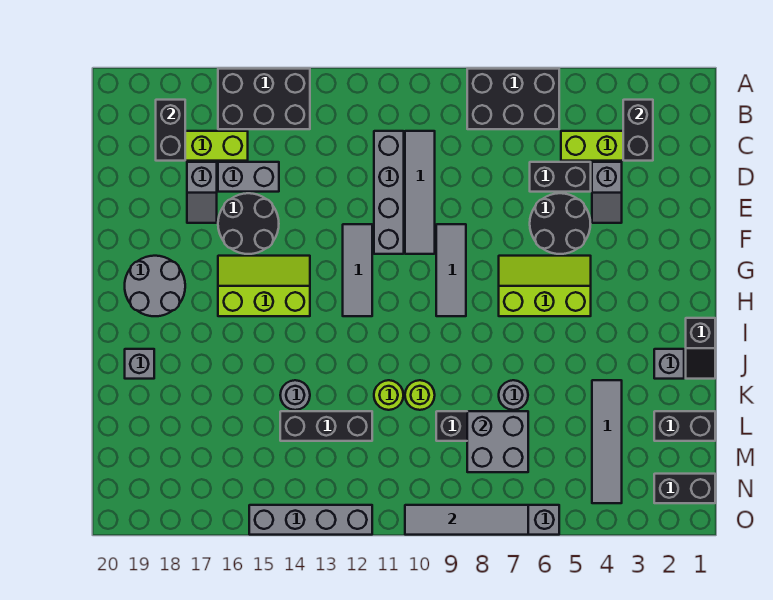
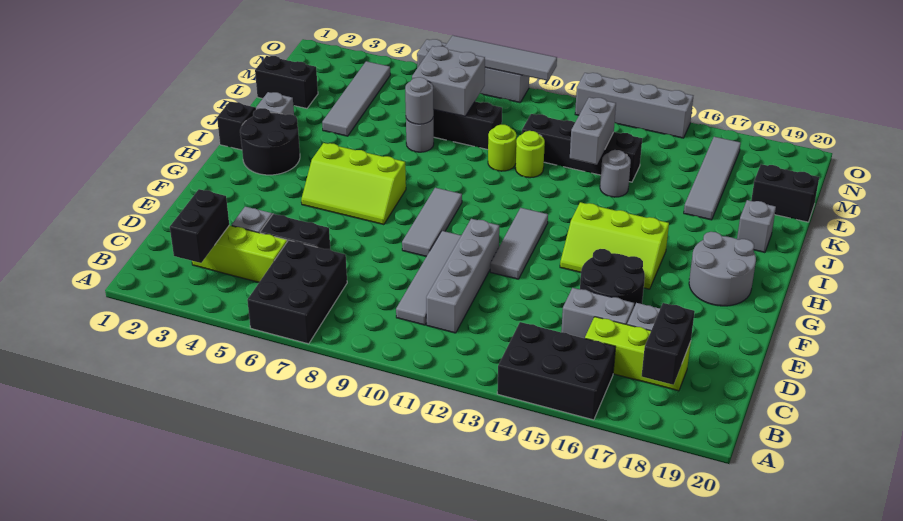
black brick A6:B8 level 1 -> black brick A6:C7 level 1
black round brick E5:F6 level 1 -> black round brick H2:I3 level 1
none -> grey round brick K7 level 2
none -> grey brick K13:L13 level 2
none -> grey tile K17:N17 level 1
black brick L12:L14 level 1 -> black brick L11:L14 level 1
black brick N1:N2 level 1 -> black brick L19:L20 level 1

